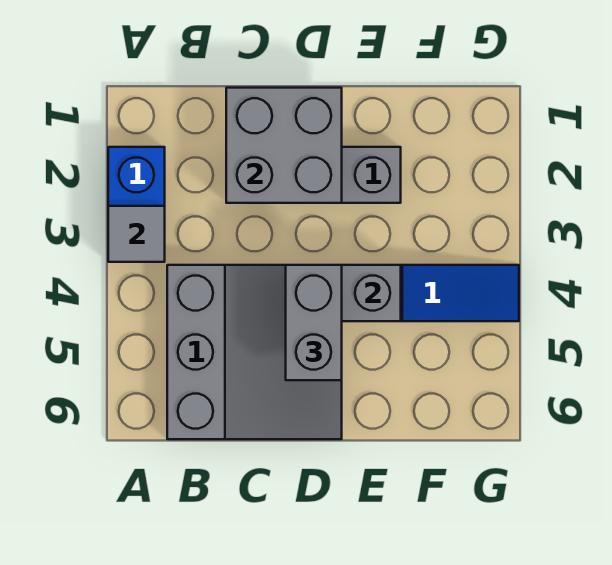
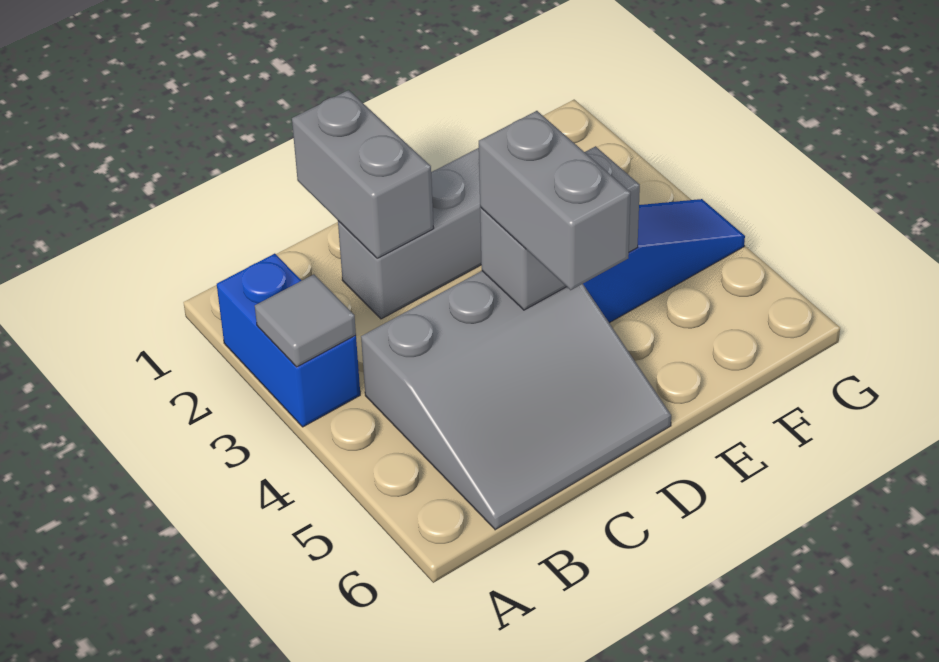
grey slope B4:D6 level 1 top B -> grey slope B4:D6 level 1 top 4
grey brick C1:D2 level 2 -> grey brick C1:C2 level 2

